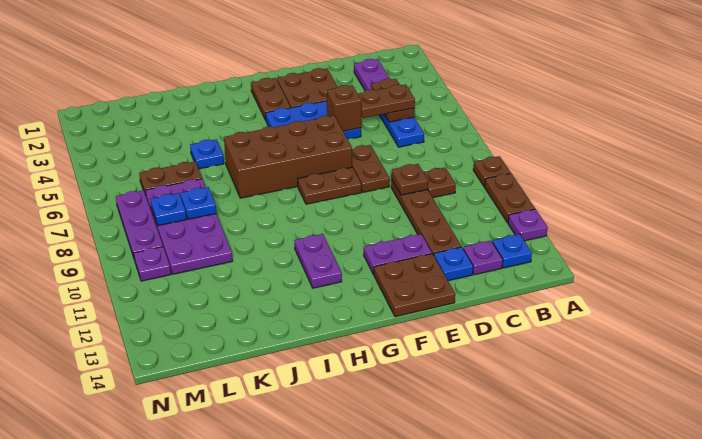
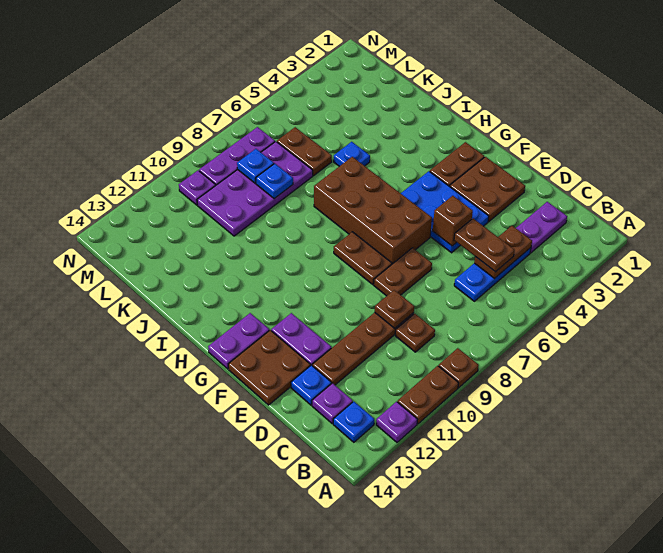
purple plate H11:H12 level 1 -> purple plate G13:G14 level 1

